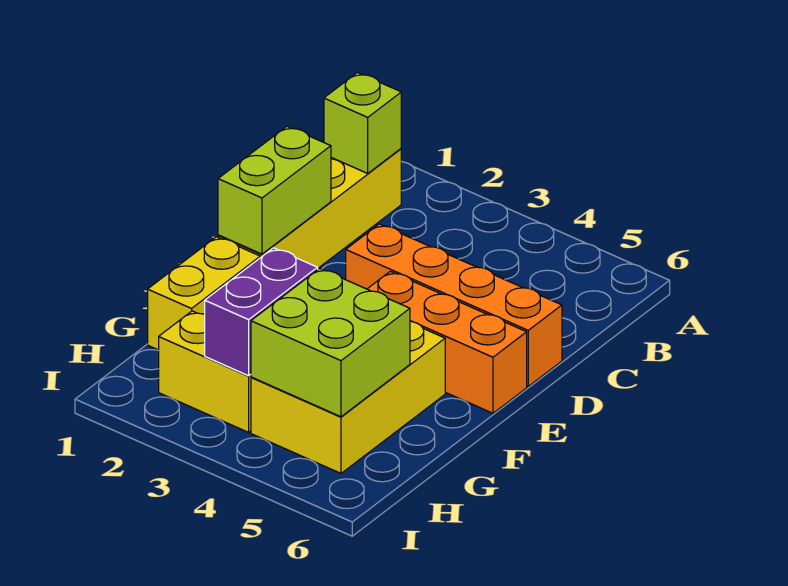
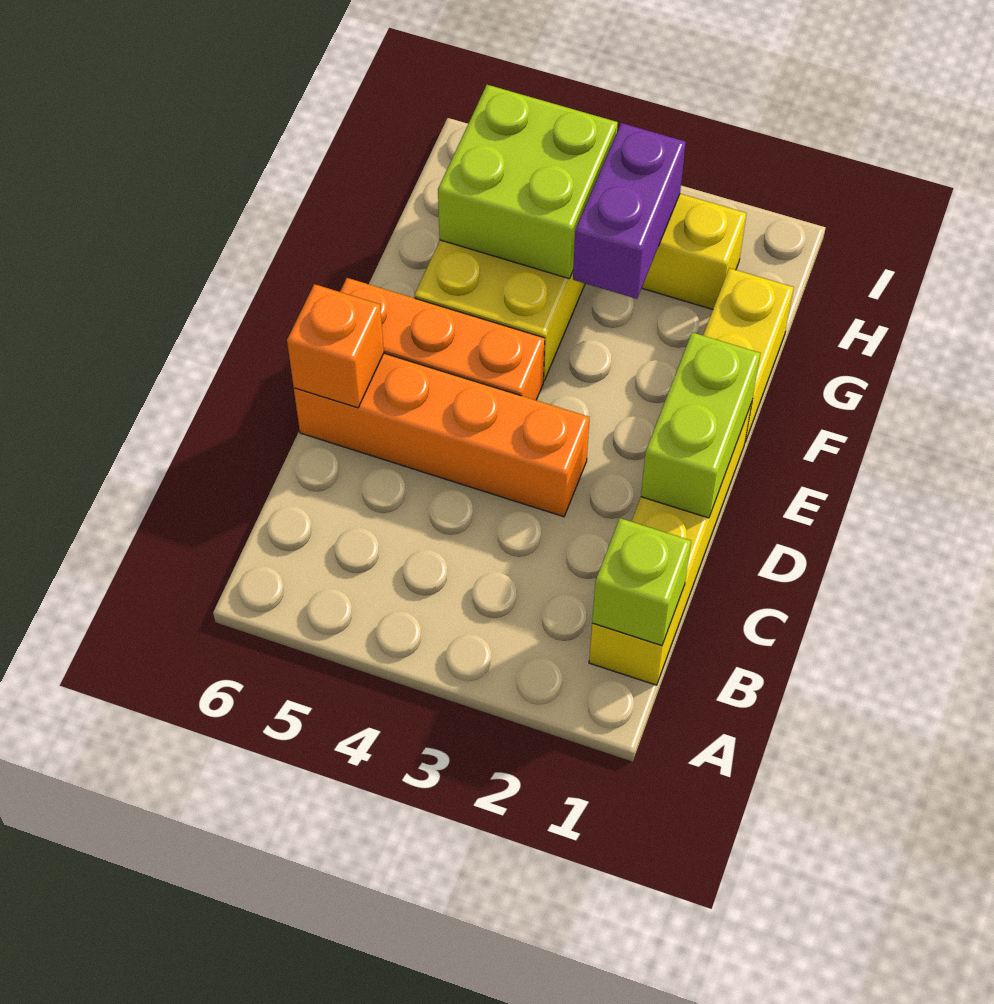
none -> orange brick D6 level 2

